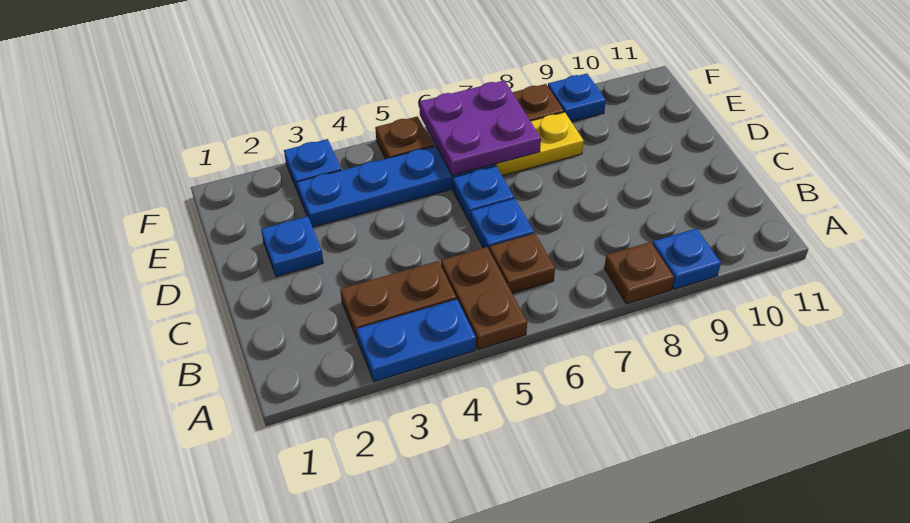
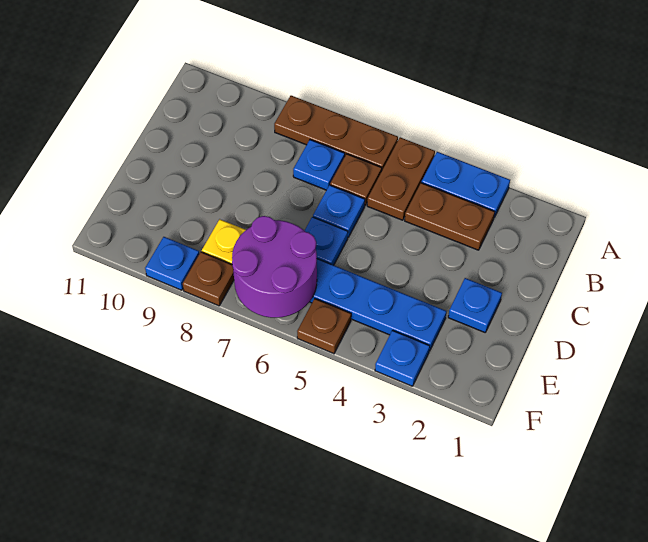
brown plate A8 level 1 -> brown plate A6:A8 level 1
blue plate A9 level 1 -> blue plate B7 level 1
purple plate E6:F7 level 2 -> purple round brick E6:F7 level 2

